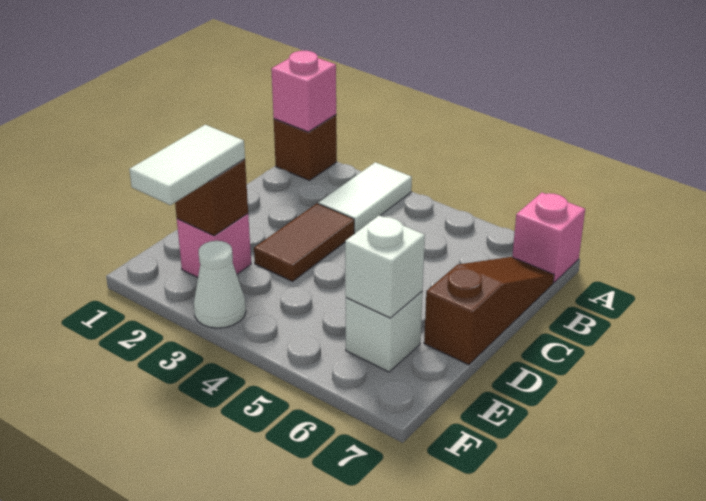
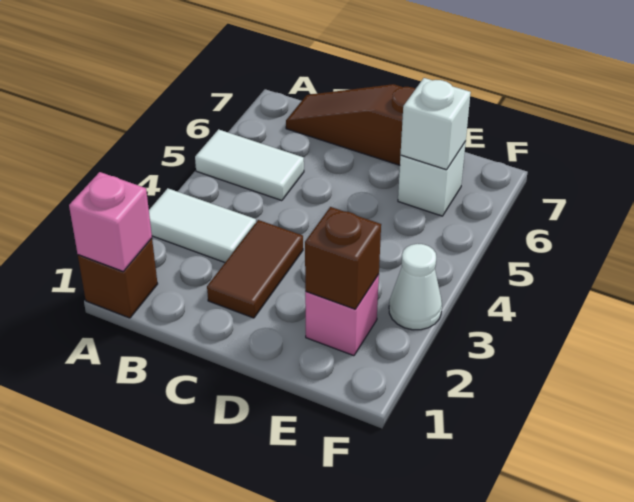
pink brick A7 level 1 -> none
brown tile C3:D3 level 1 -> brown tile C2:C3 level 1
white tile E2:F2 level 3 -> white tile A5:B5 level 1

